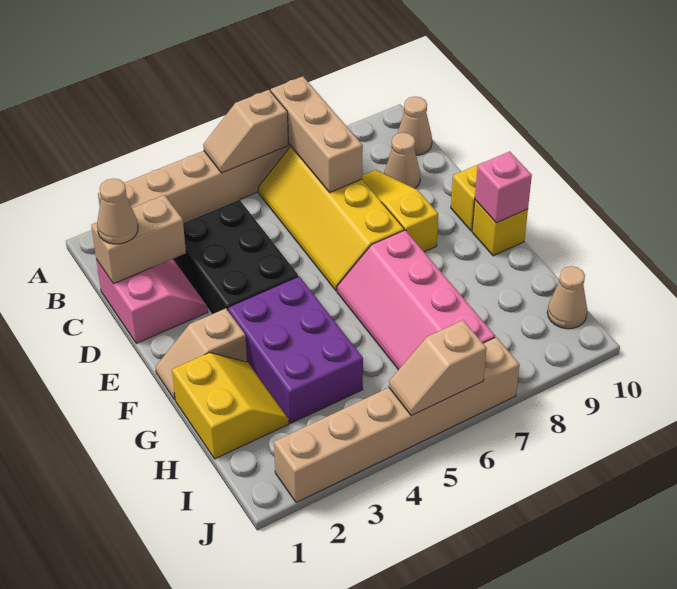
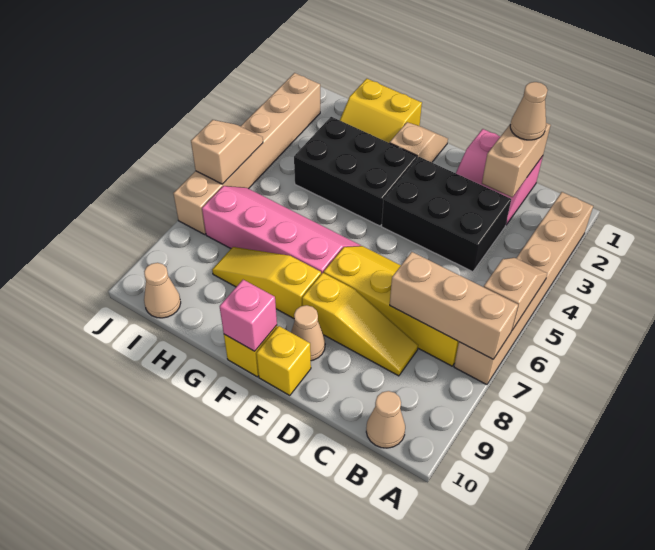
tan cone C9 level 1 -> tan cone E9 level 1
purple brick F3:H4 level 1 -> black brick F3:H4 level 1
none -> yellow slope F8:H8 level 1 top F

